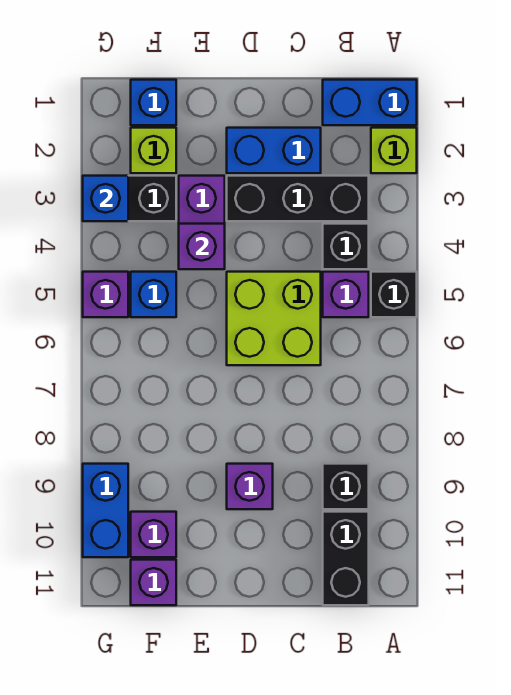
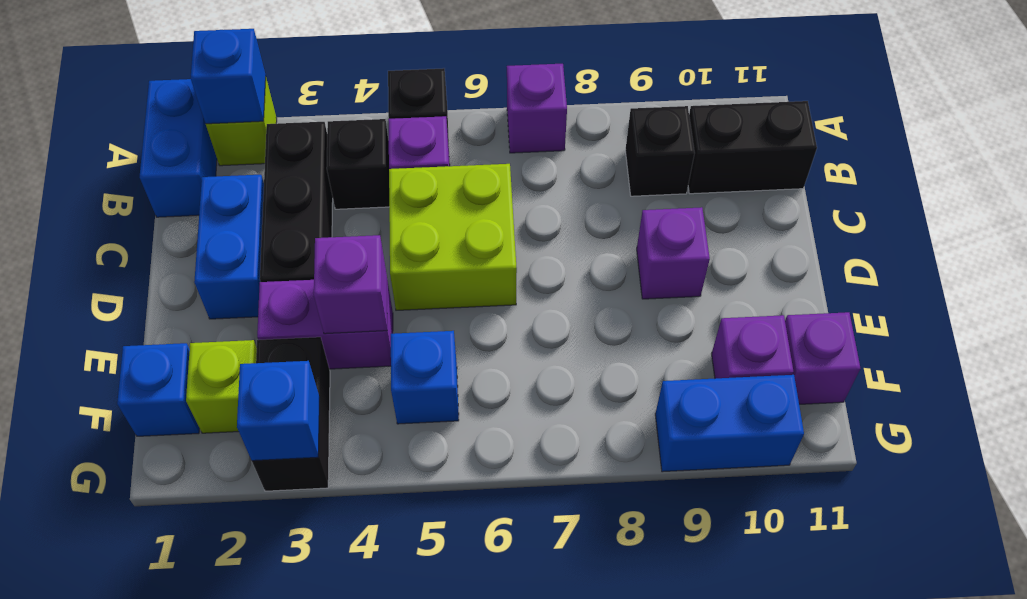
none -> blue brick A2 level 2
purple brick G5 level 1 -> purple brick A7 level 1

